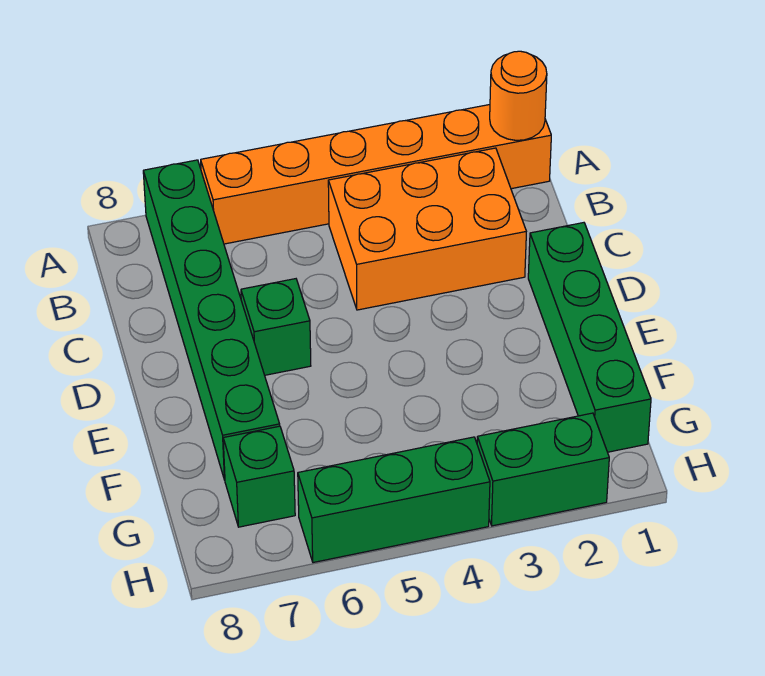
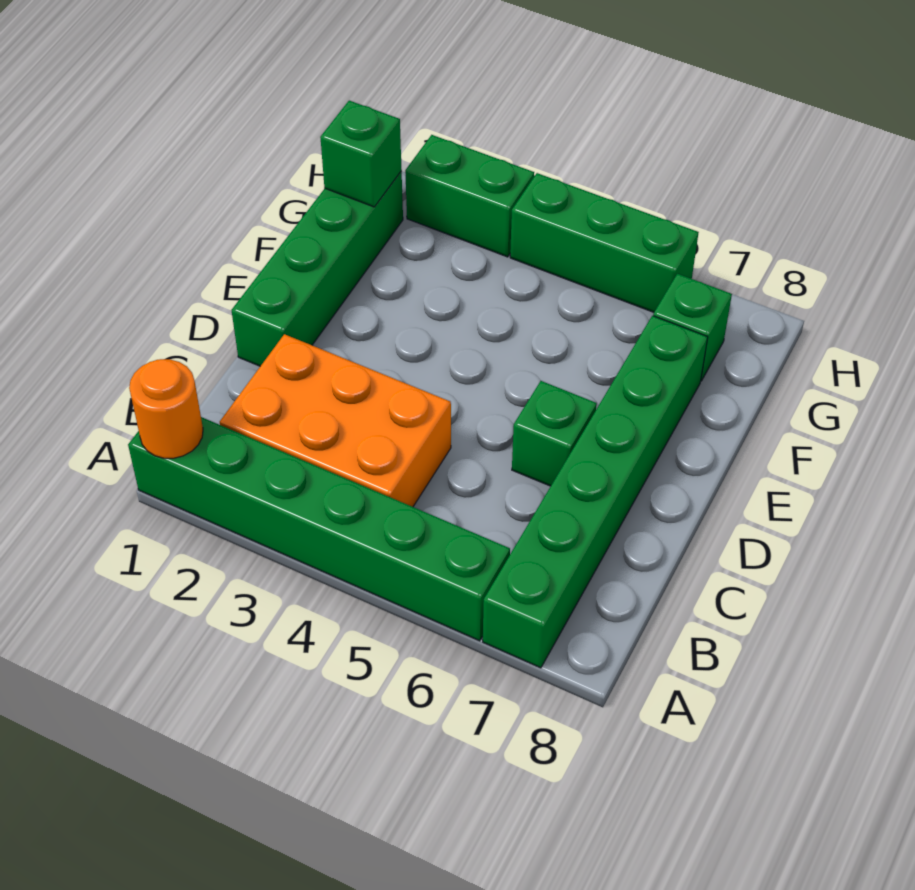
orange brick A1:A6 level 1 -> green brick A1:A6 level 1
none -> green brick G1 level 2

